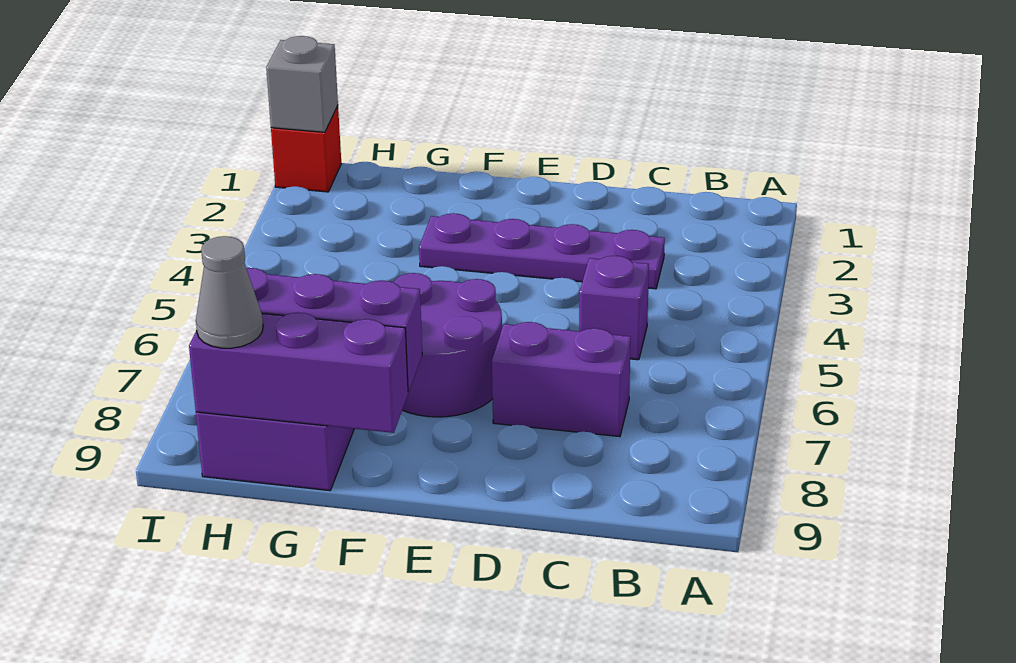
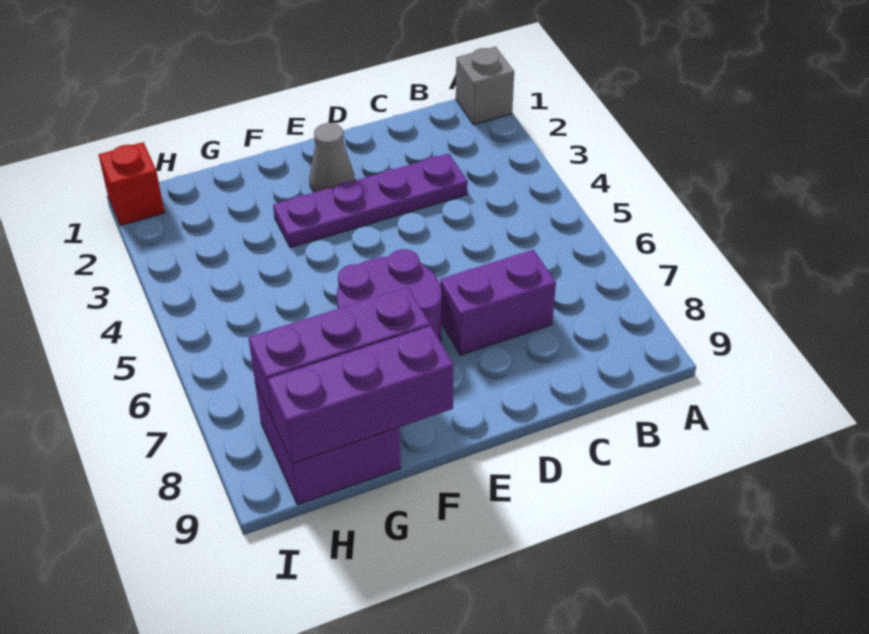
purple brick C5 level 1 -> none
grey cone H9 level 3 -> grey cone E2 level 1
grey brick I1 level 2 -> grey brick A1 level 1

